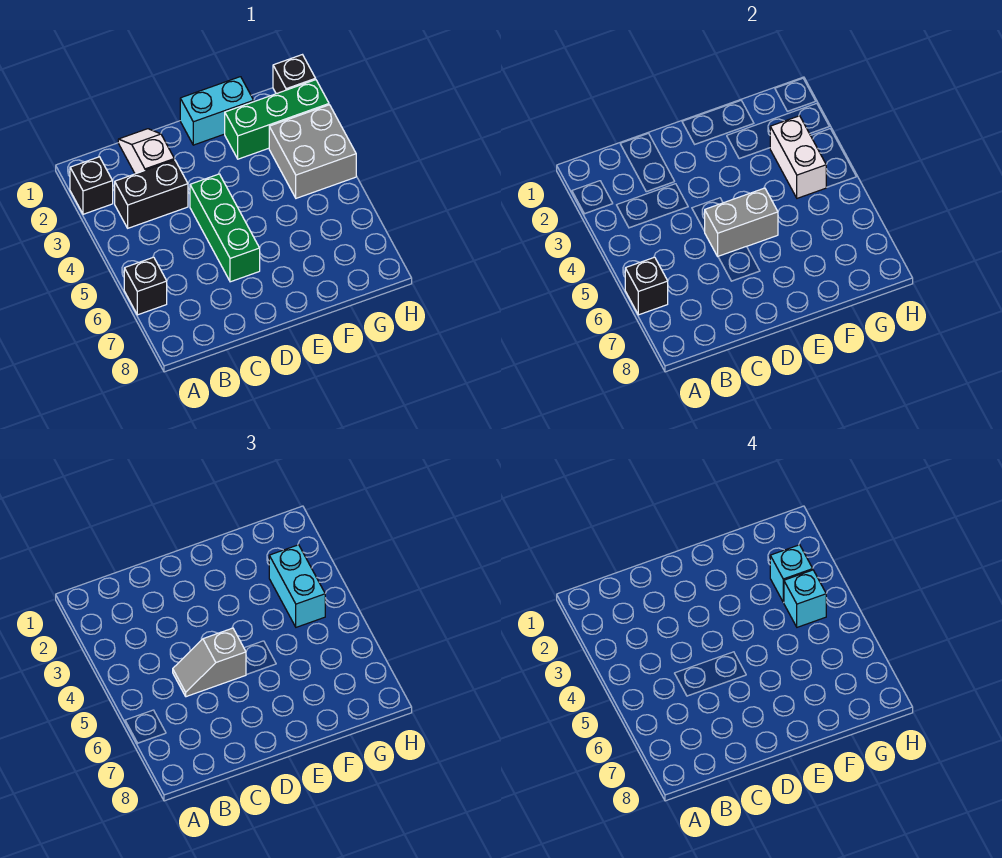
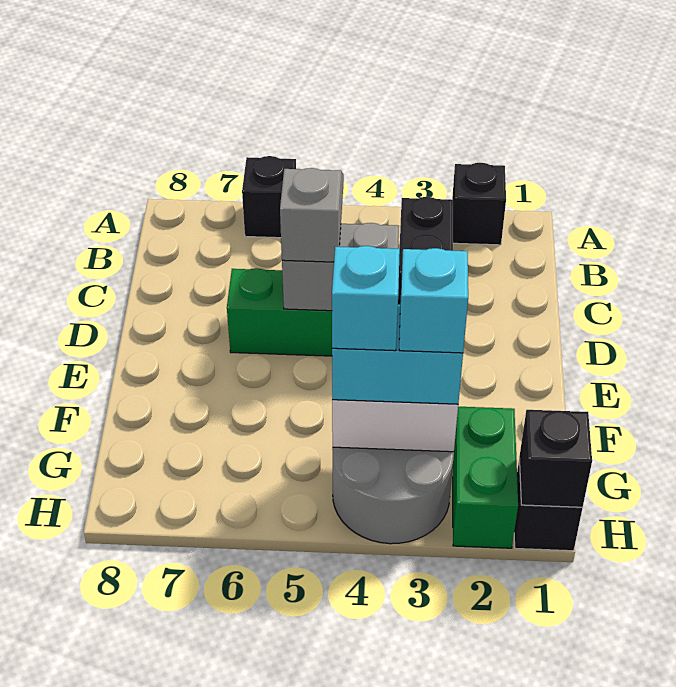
black brick A6 level 2 -> black brick H1 level 2
white slope C1:C2 level 1 top 2 -> none
grey brick D5:E5 level 2 -> grey brick D4:D5 level 2
cyan brick E1:F1 level 1 -> none
green brick F2:H2 level 1 -> green brick G2:H2 level 1
grey brick G3:H4 level 1 -> grey round brick G3:H4 level 1

